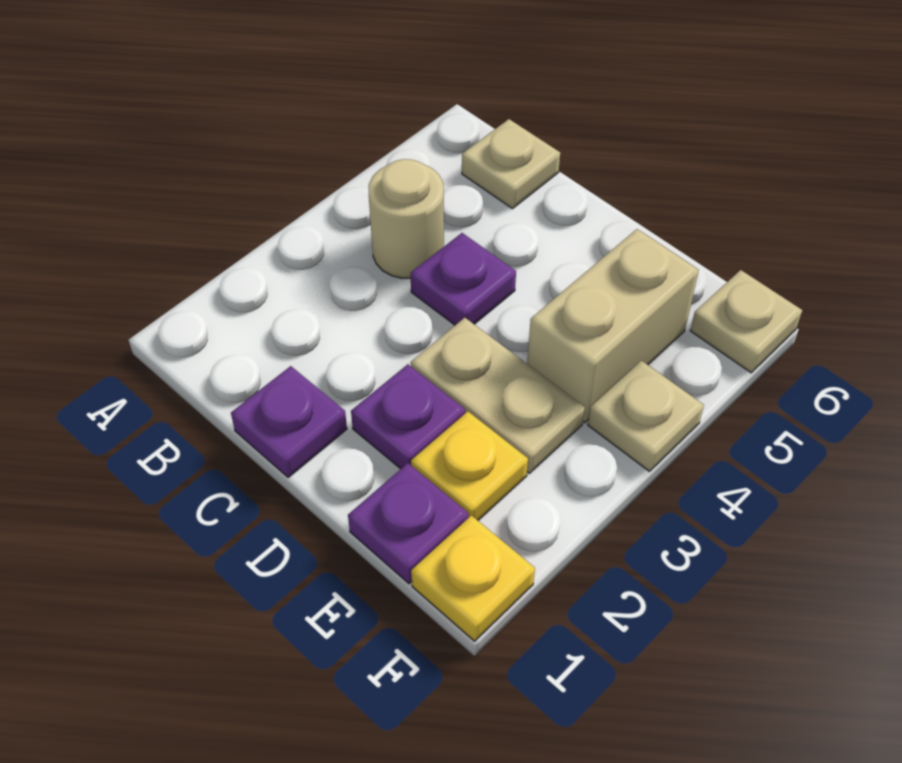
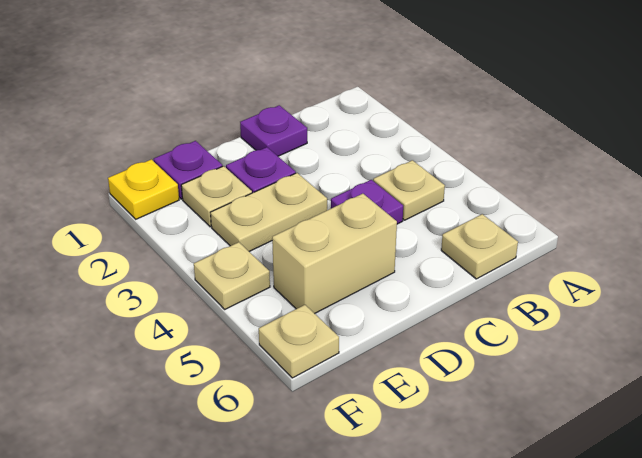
tan round brick B4 level 1 -> tan plate B4 level 1
yellow plate E2 level 1 -> tan plate E2 level 1
tan brick E4:E5 level 1 -> tan brick D5:E5 level 1

